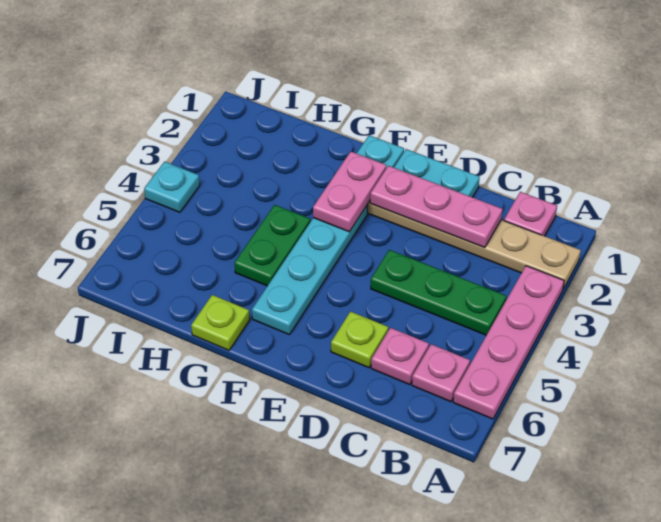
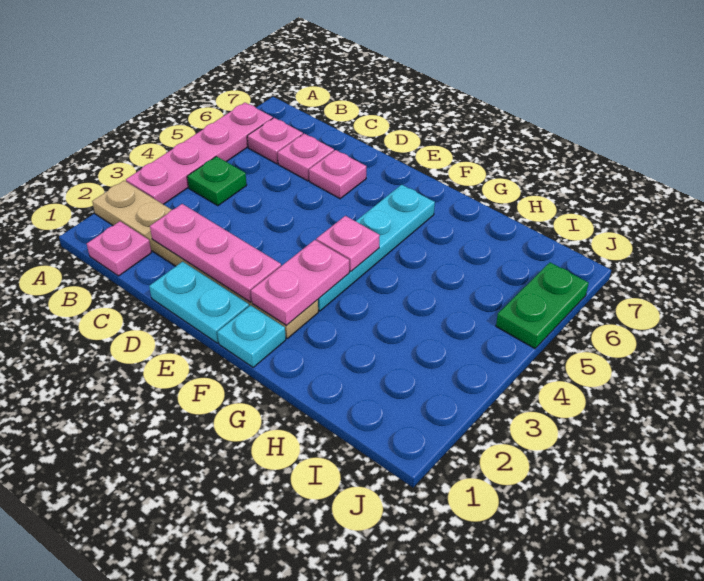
green plate B4:D4 level 1 -> green plate B4 level 1
lime plate D6 level 1 -> pink plate D6 level 1
none -> pink plate F4 level 2
green plate G4:G5 level 1 -> green plate J5:J6 level 1
lime plate G7 level 1 -> none
cyan plate J4 level 1 -> none

